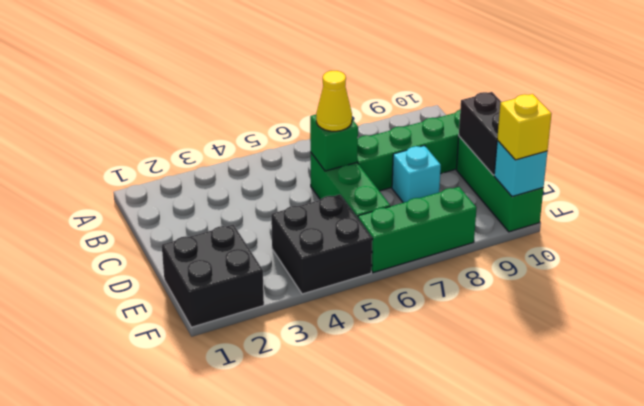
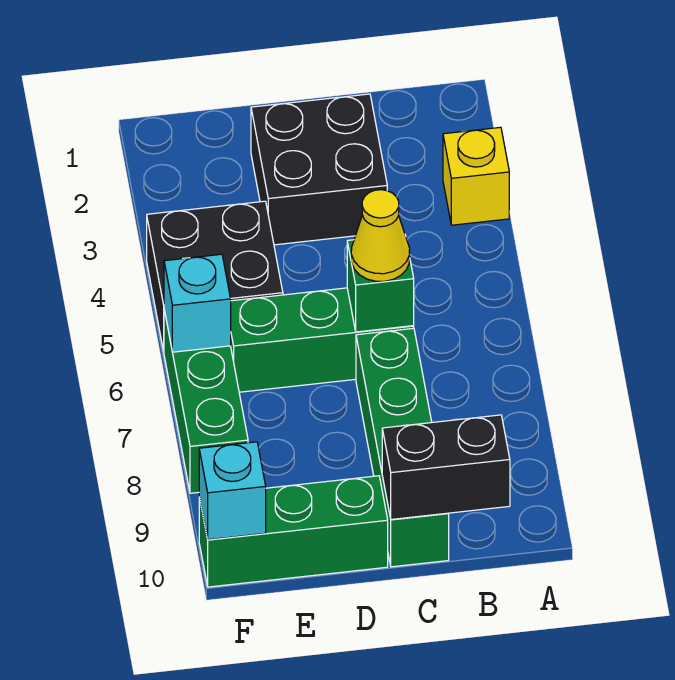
cyan brick D8 level 1 -> cyan brick F6 level 2
black brick D10:E10 level 2 -> black brick B10:C10 level 2
black brick E1:F2 level 1 -> black brick C2:D3 level 1
yellow brick F10 level 3 -> yellow brick A3 level 1

